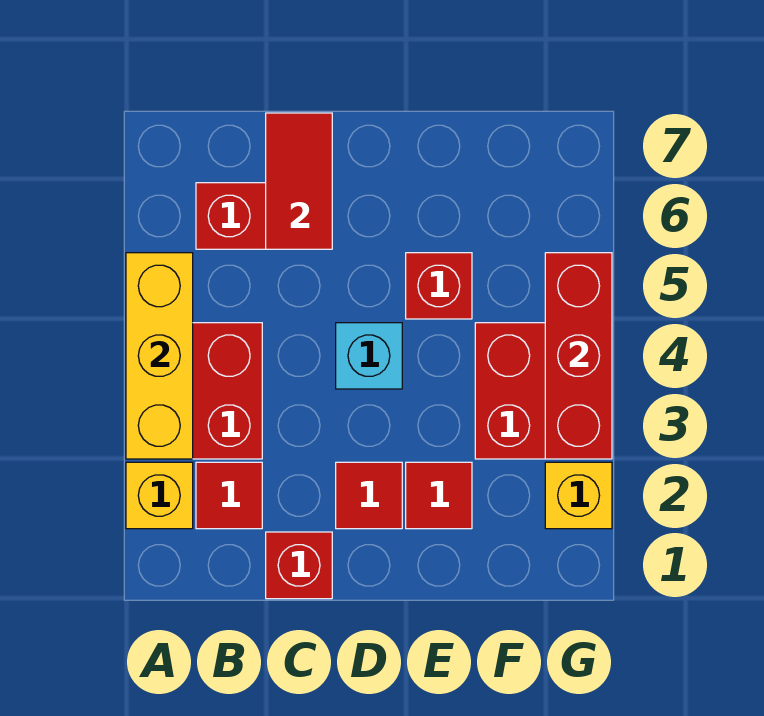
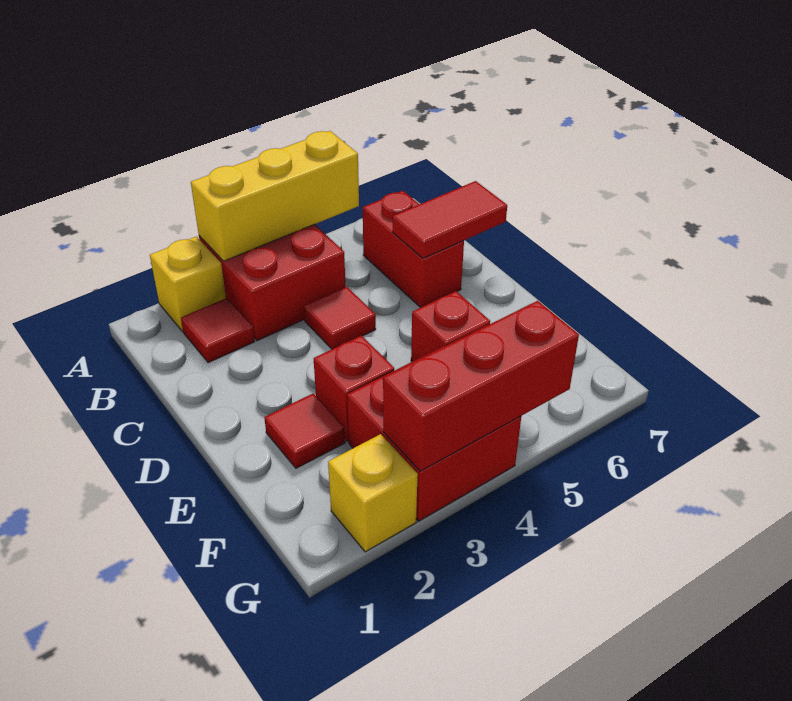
red brick C1 level 1 -> red brick E3 level 1
red tile D2 level 1 -> red tile C4 level 1
cyan brick D4 level 1 -> none

